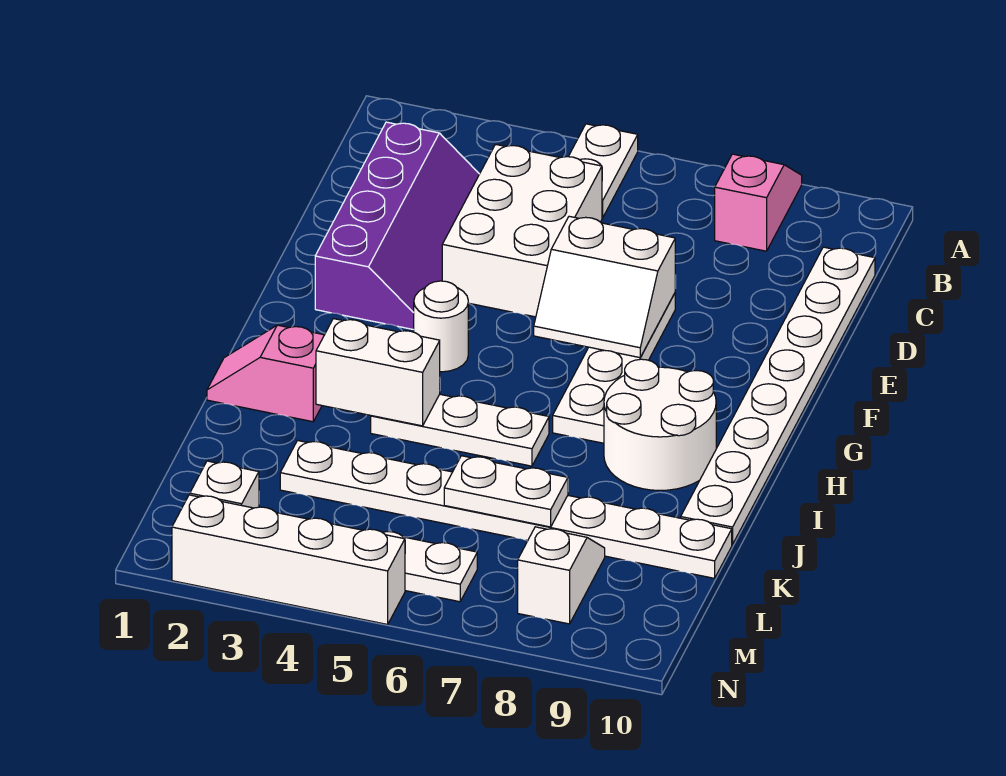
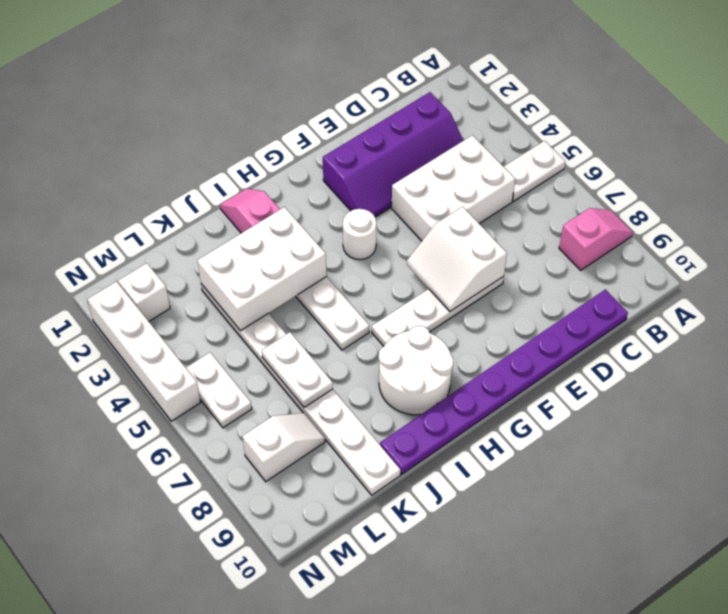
white plate C10:J10 level 1 -> purple plate C10:J10 level 1
white brick I3:I4 level 2 -> white brick I3:K4 level 2

